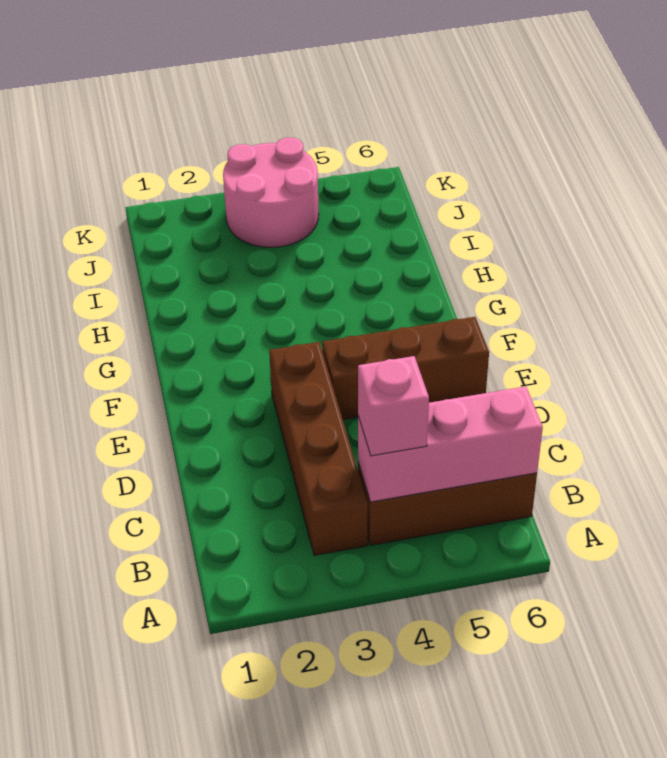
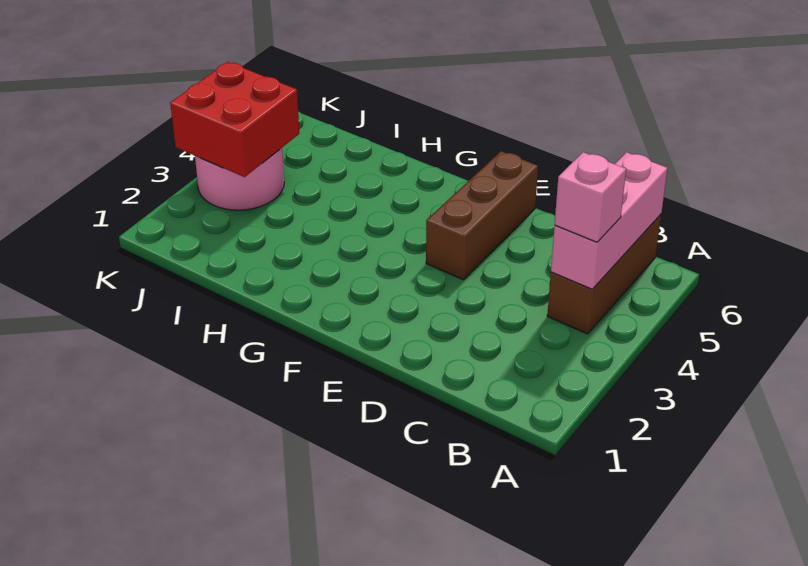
brown brick B3:E3 level 1 -> none
none -> red brick J3:K4 level 2

